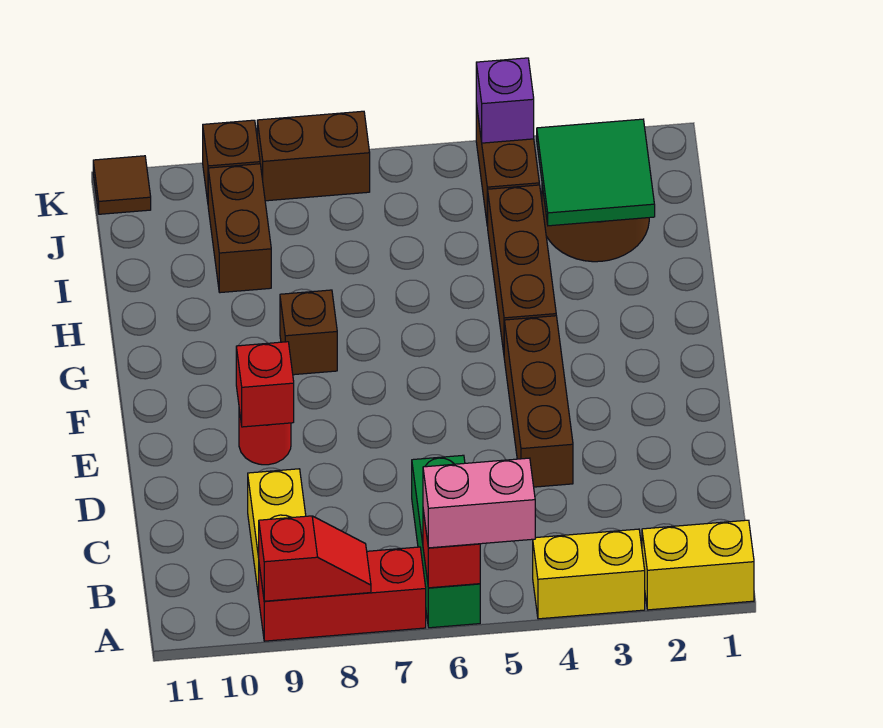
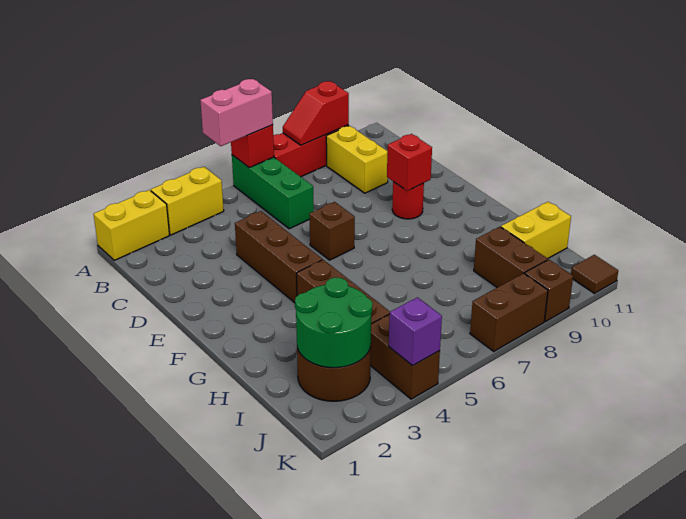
brown brick G8 level 1 -> brown brick E6 level 1
green tile I2:J3 level 2 -> green round brick I2:J3 level 2
none -> yellow brick I10:I11 level 1

